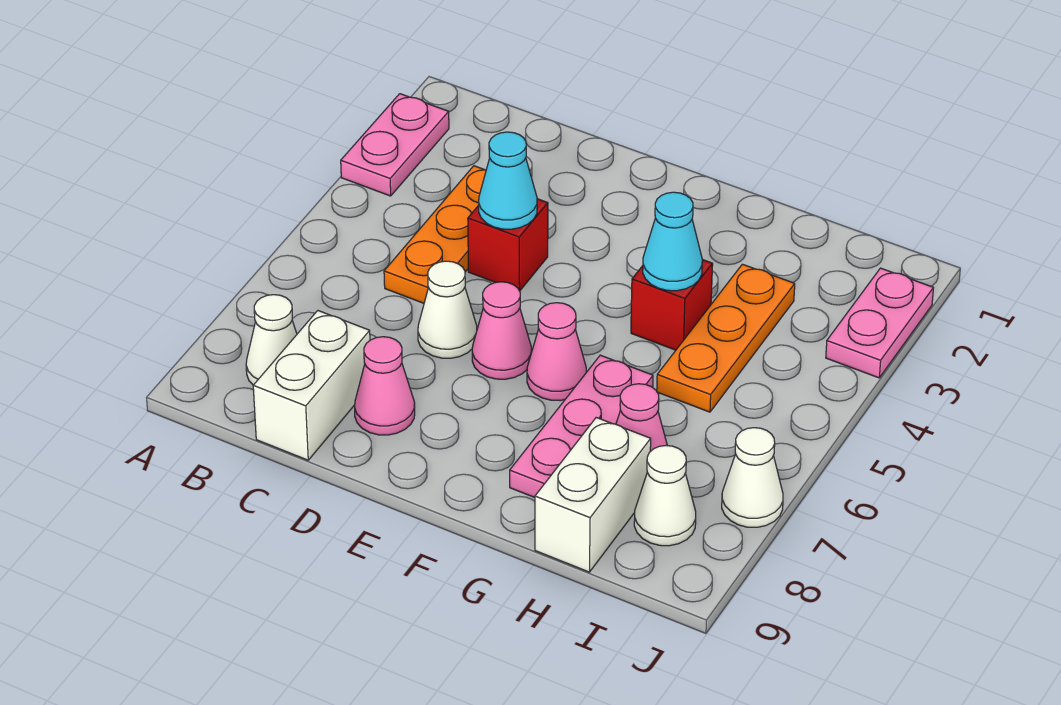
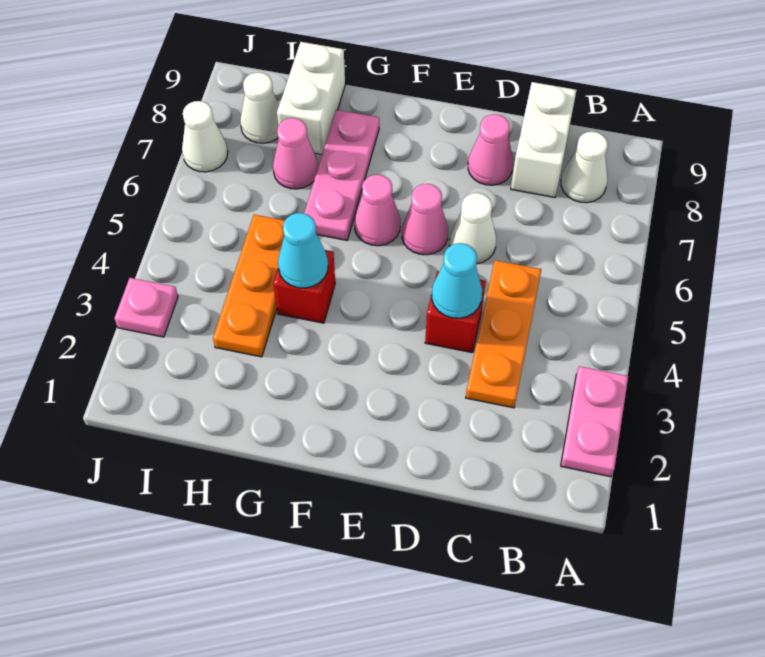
pink plate J2:J3 level 1 -> pink plate J3 level 1

